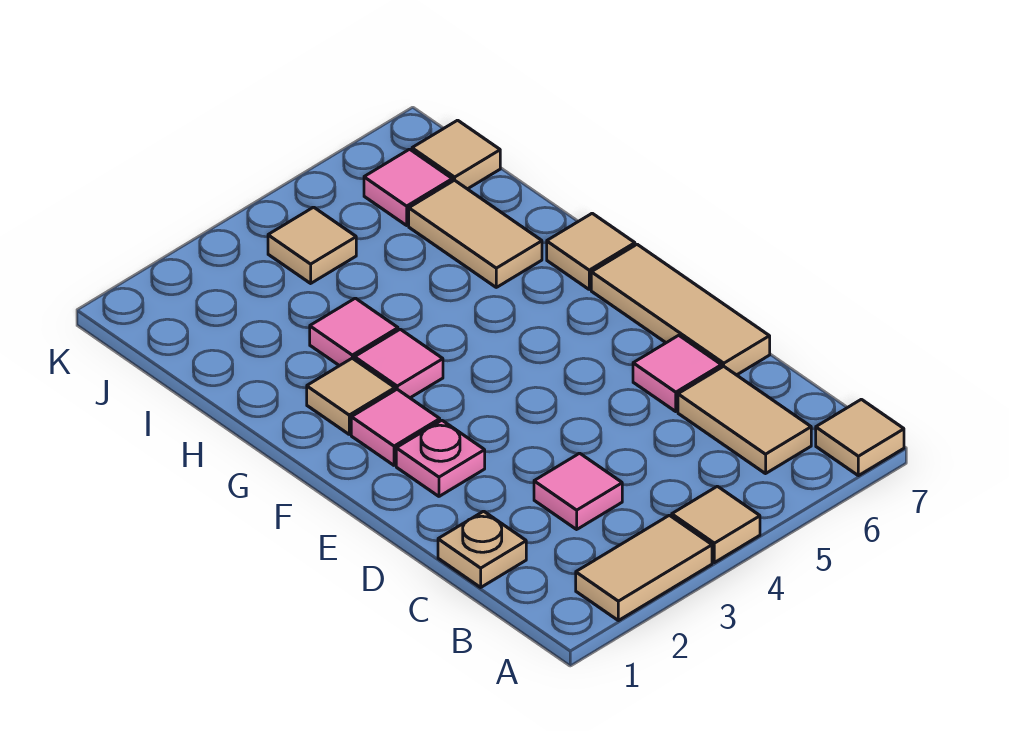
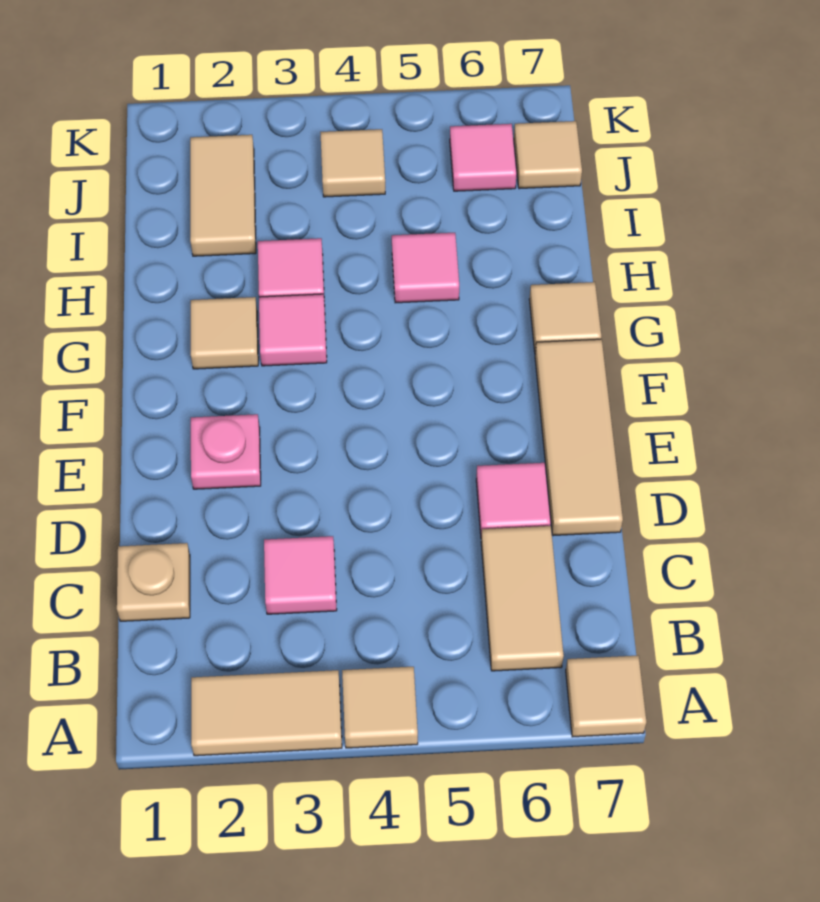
pink tile F2 level 1 -> pink tile H5 level 1
tan tile H6:I6 level 1 -> tan tile I2:J2 level 1

